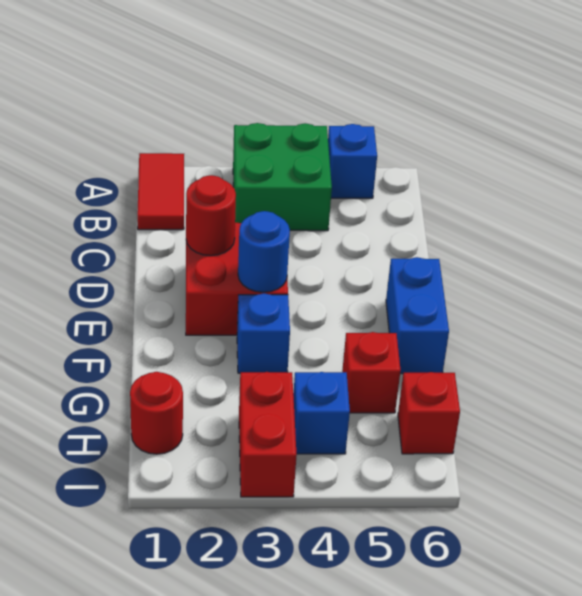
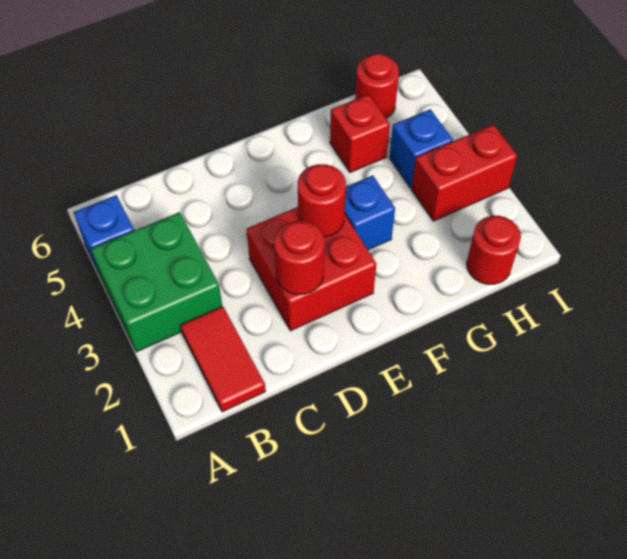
red tile A1:B1 level 1 -> red tile B1:B2 level 1
blue round brick E3 level 2 -> red round brick E3 level 2
blue brick E6:F6 level 1 -> none
red brick H6 level 1 -> red round brick H6 level 1

